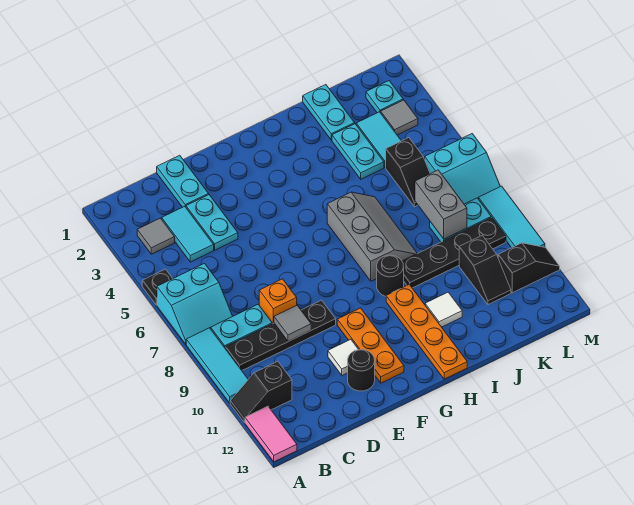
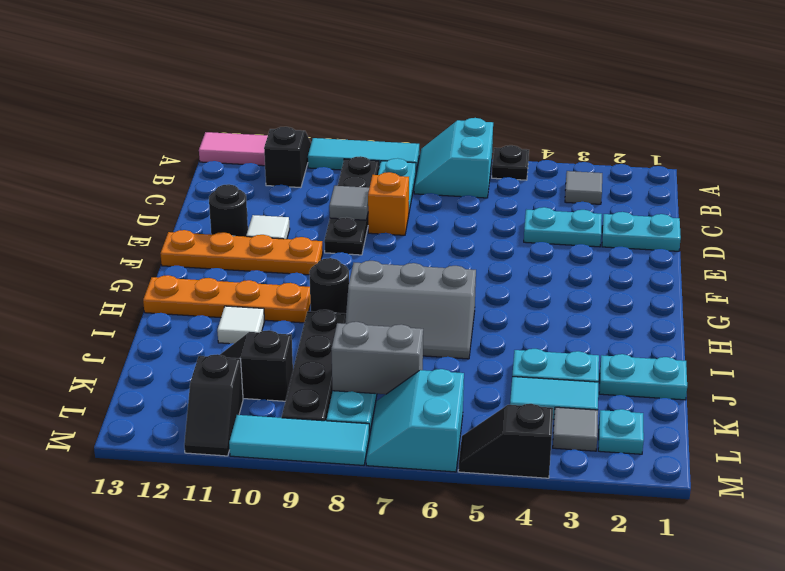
cyan tile C3:C4 level 1 -> none
orange plate F10:F12 level 1 -> orange plate F10:F13 level 1
black slope K5:K6 level 1 top 5 -> black slope M4:M5 level 1 top 4

